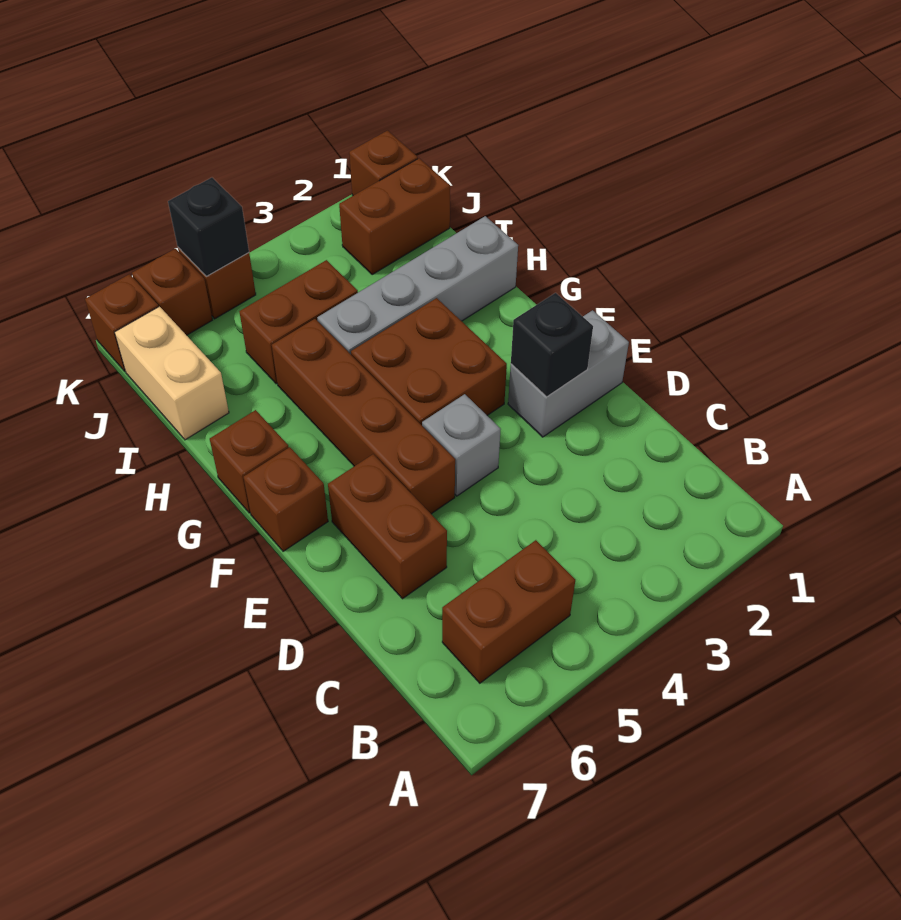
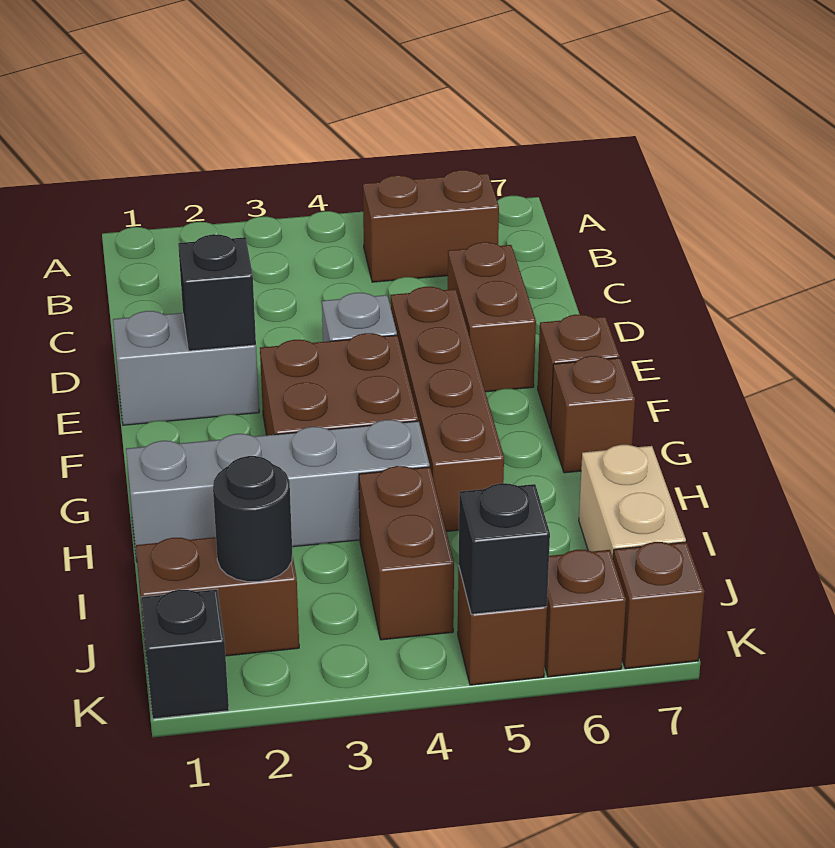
brown brick I4:I5 level 1 -> brown brick I4:J4 level 1
none -> black round brick J2 level 2
brown brick K1 level 1 -> black brick K1 level 1

